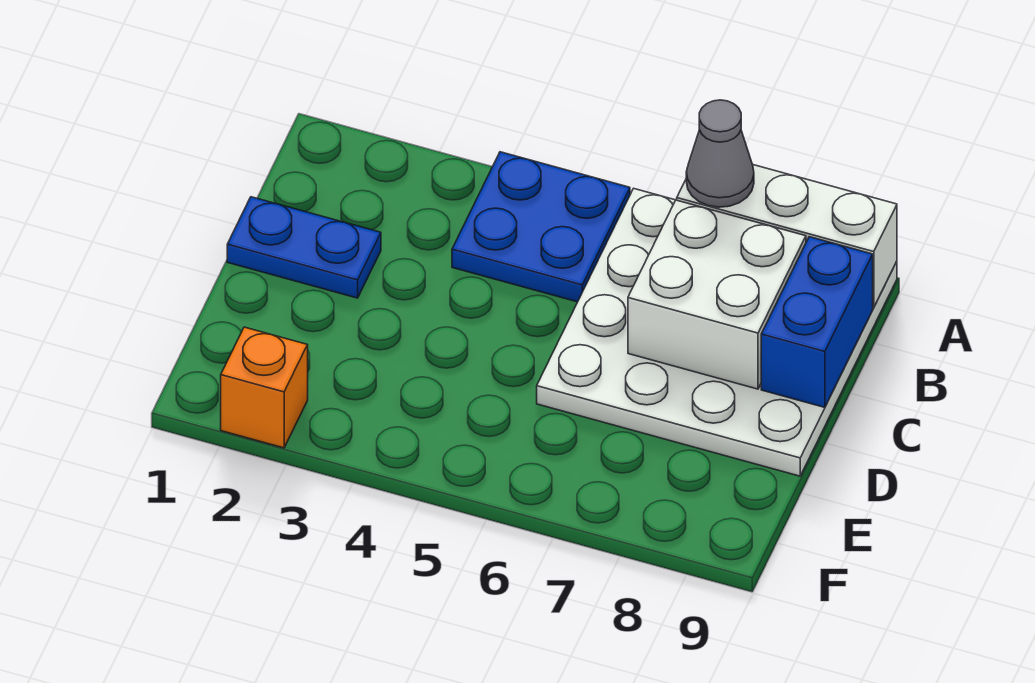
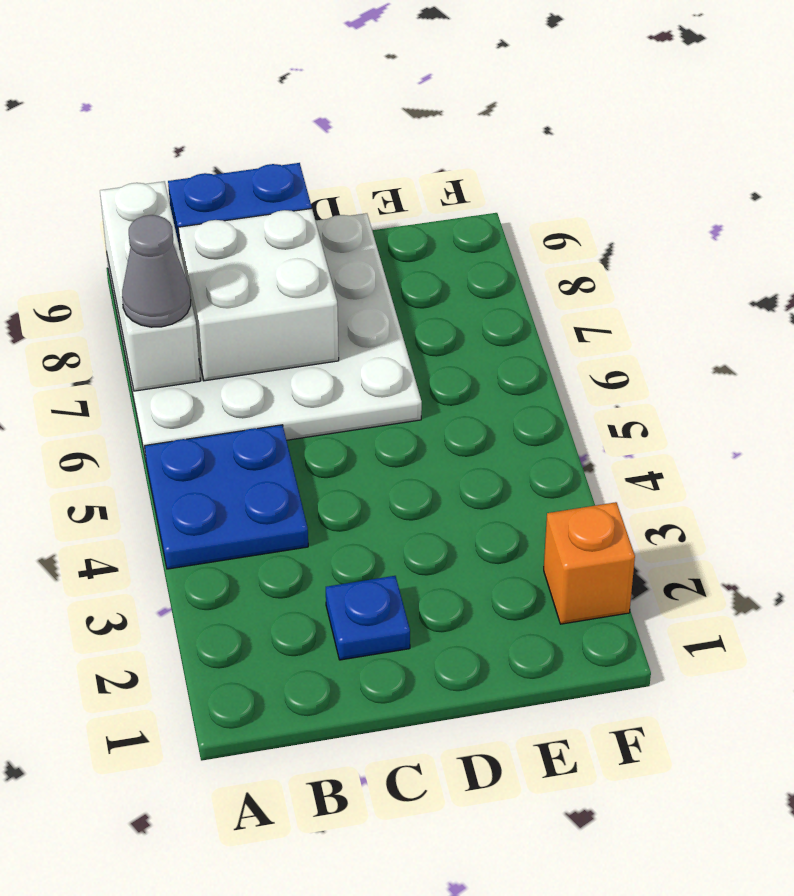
blue plate C1:C2 level 1 -> blue plate C2 level 1

